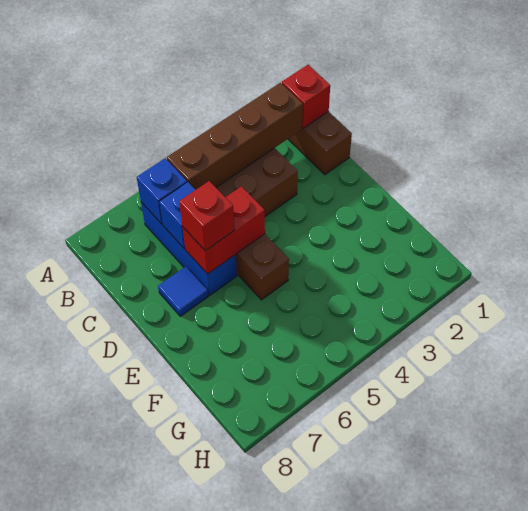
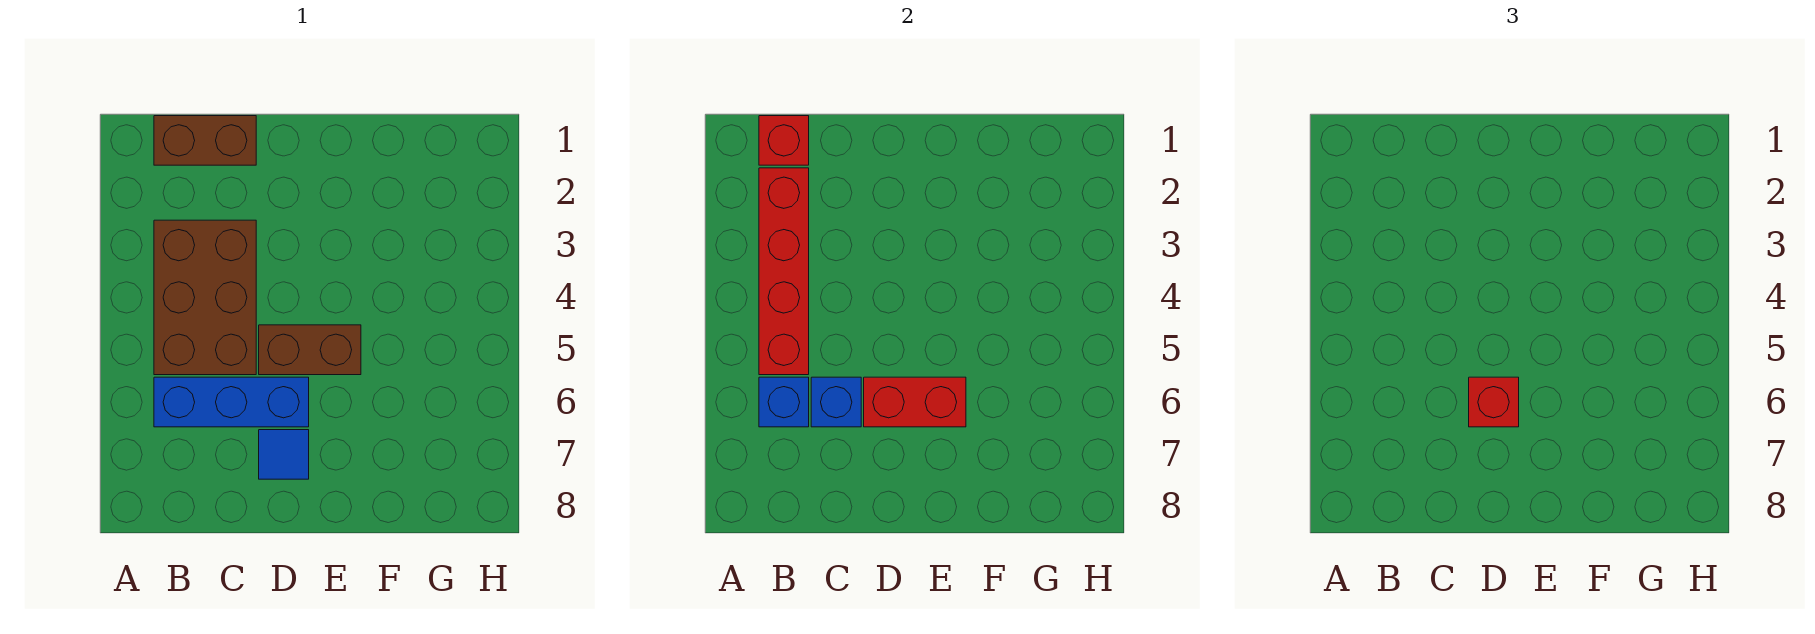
brown brick B2:B5 level 2 -> red brick B2:B5 level 2
red brick D5:D6 level 2 -> red brick D6:E6 level 2

